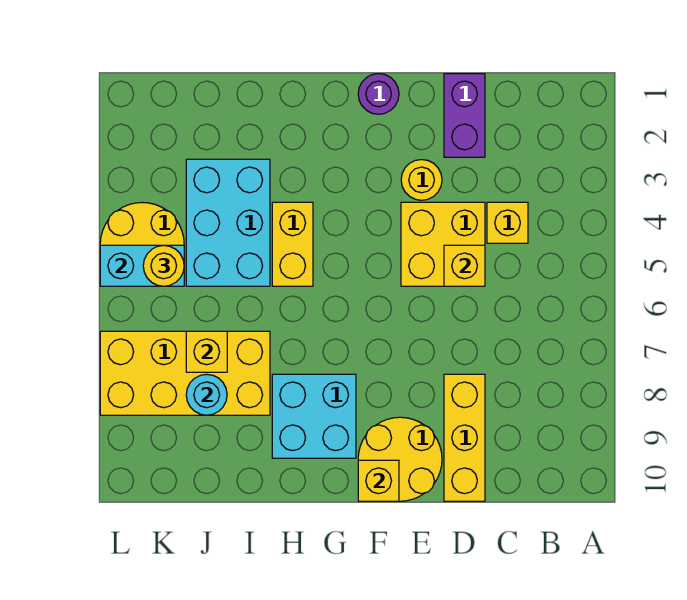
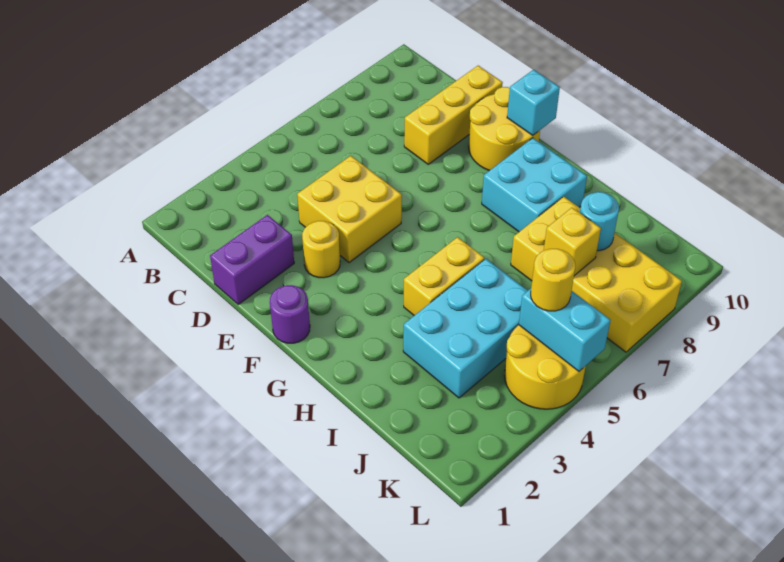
yellow brick C4 level 1 -> none
yellow brick D5 level 2 -> none
yellow brick F10 level 2 -> cyan brick F10 level 2

